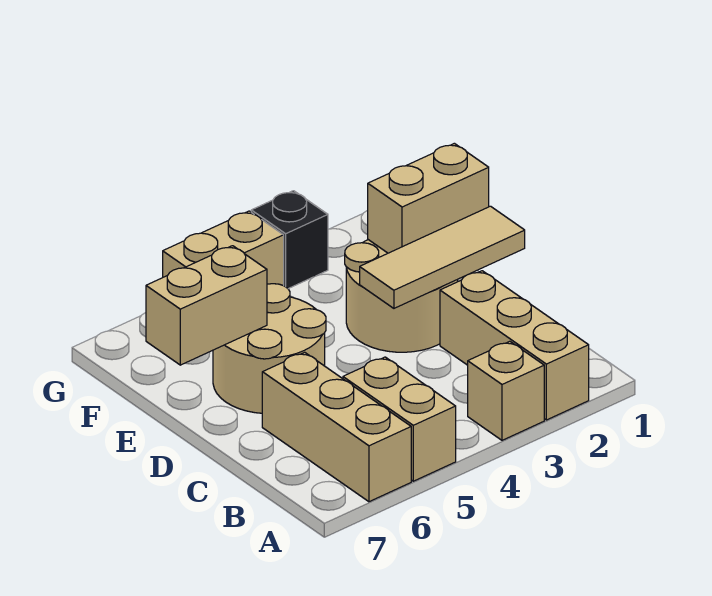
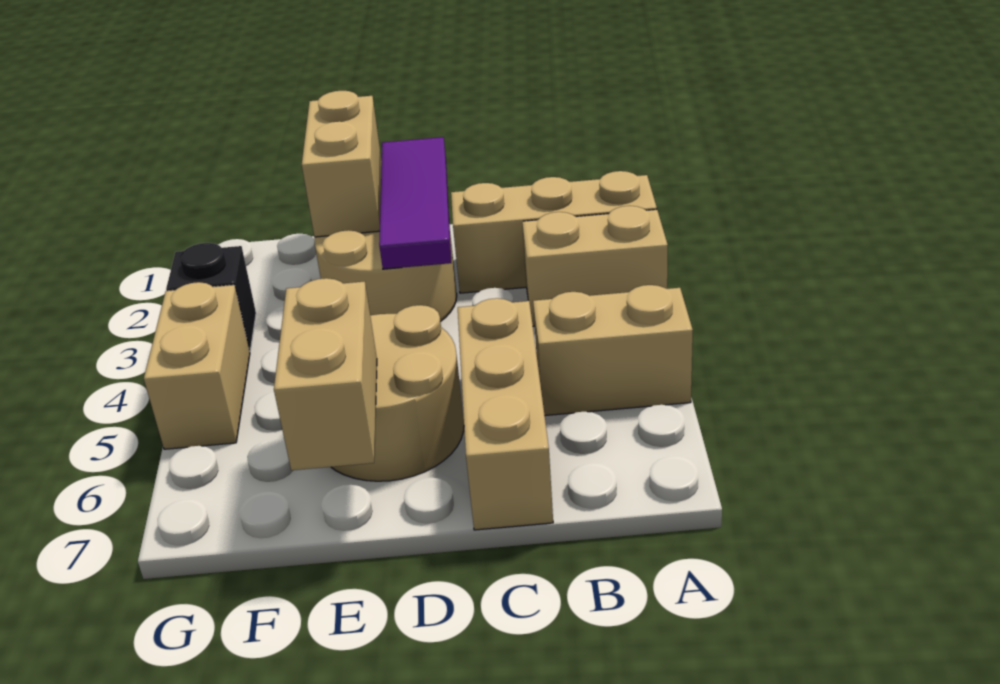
tan brick A3 level 1 -> tan brick A3:B3 level 1
tan brick A6:C6 level 1 -> tan brick C5:C7 level 1
tan tile D1:D3 level 2 -> purple tile D1:D3 level 2

